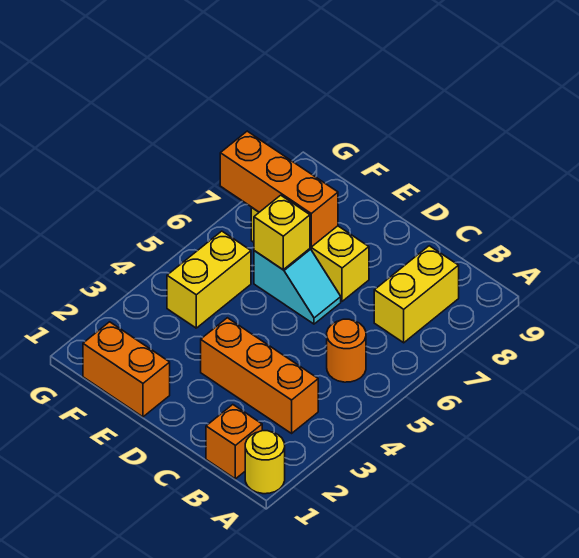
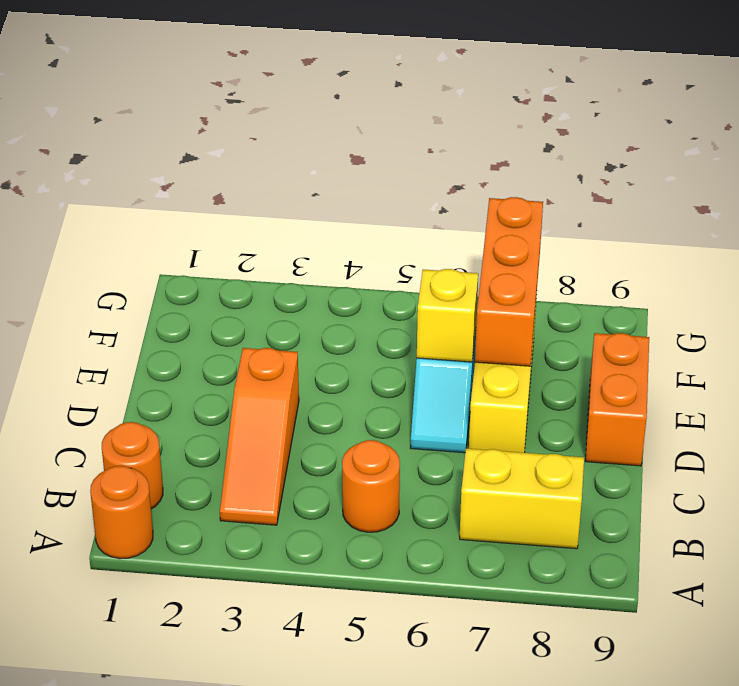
yellow round brick A1 level 1 -> orange round brick A1 level 1
orange brick B1 level 1 -> orange round brick B1 level 1
orange brick B3:D3 level 1 -> orange slope B3:D3 level 1 top D
orange brick E1:F1 level 1 -> orange brick D9:E9 level 1
yellow brick F4:F5 level 1 -> none

